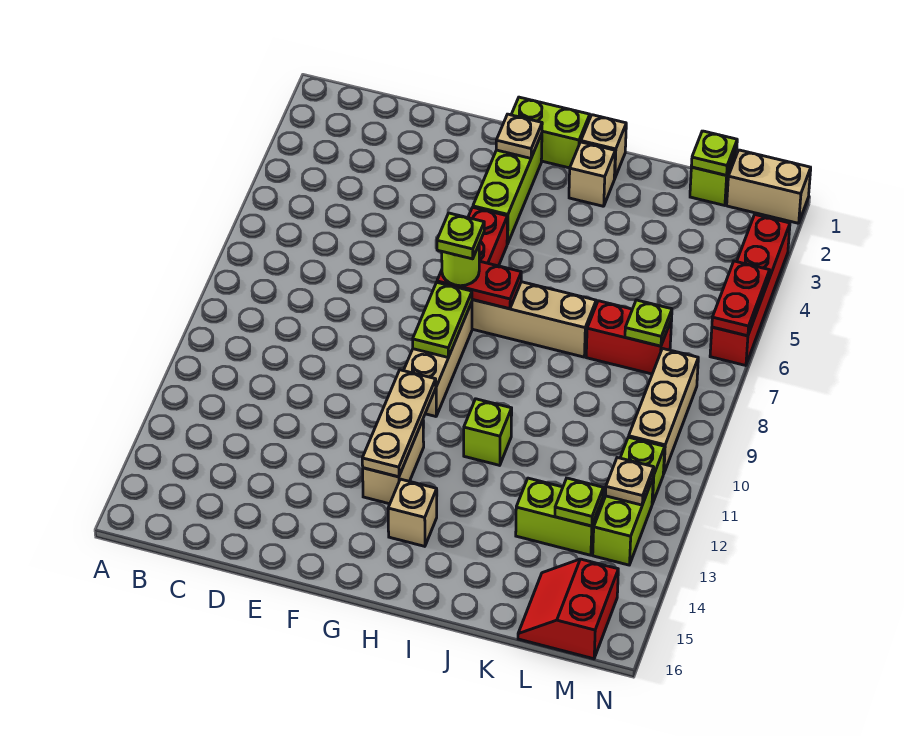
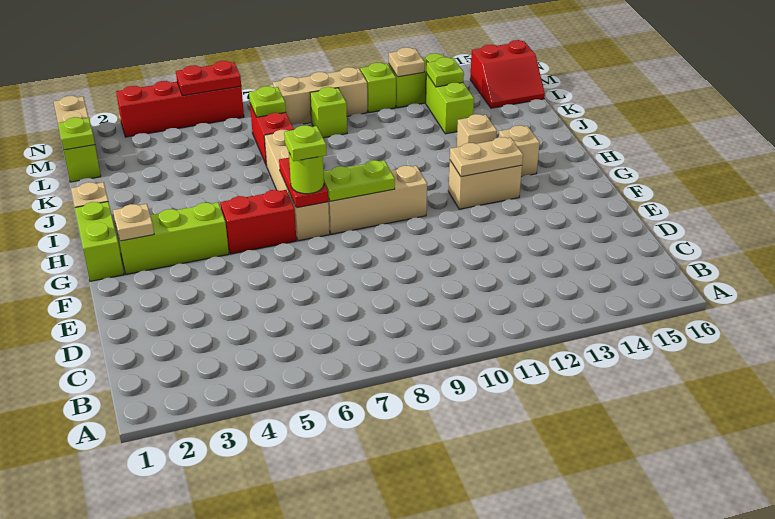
tan plate G11:G13 level 2 -> tan plate G12:G13 level 2
tan brick I2 level 1 -> tan brick I13 level 1
lime brick I11 level 1 -> lime brick L9 level 1

